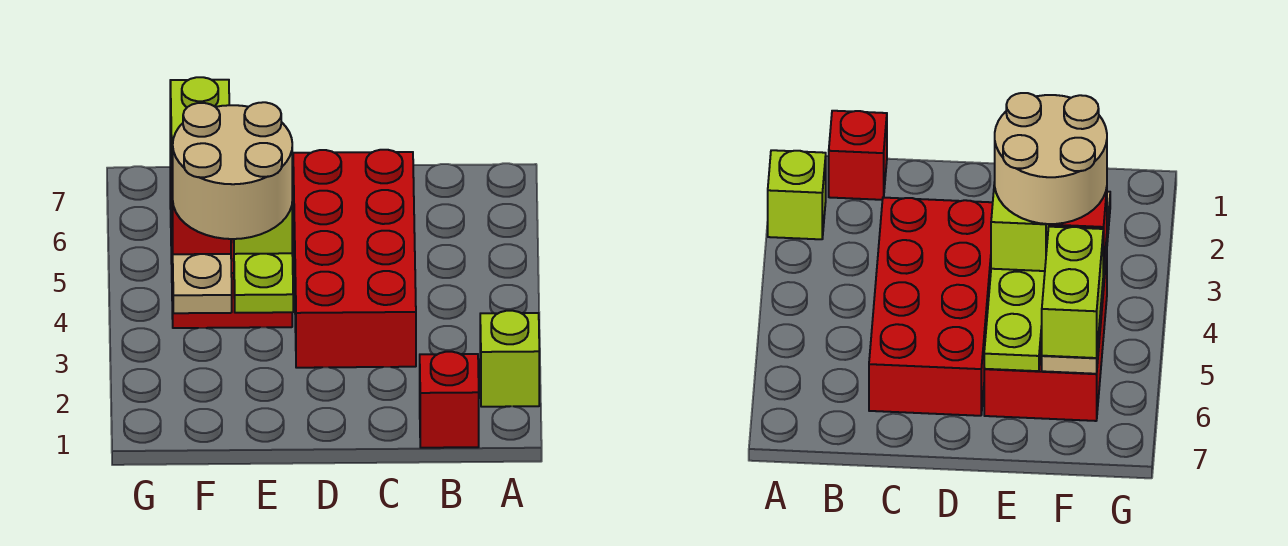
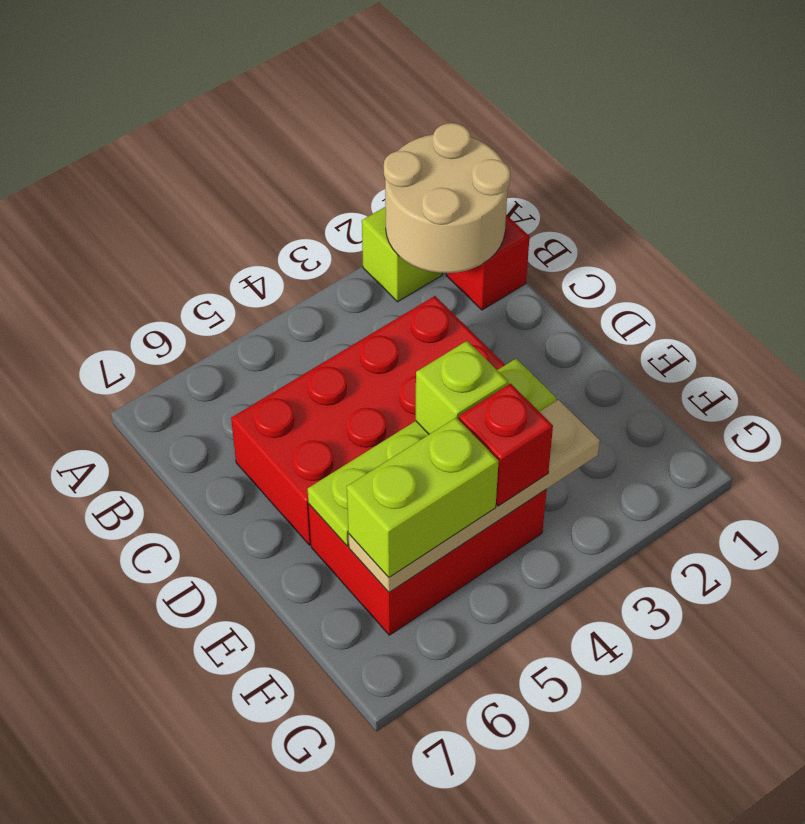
tan round brick E3:F4 level 4 -> tan round brick A1:B2 level 2

